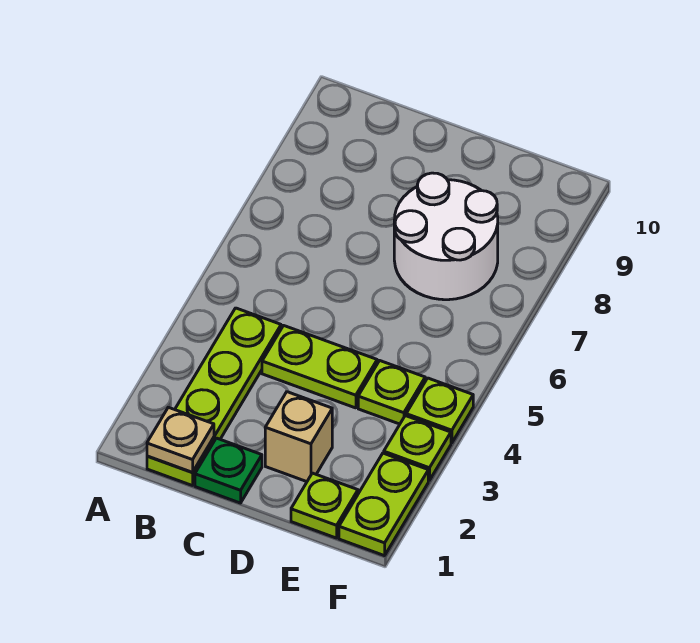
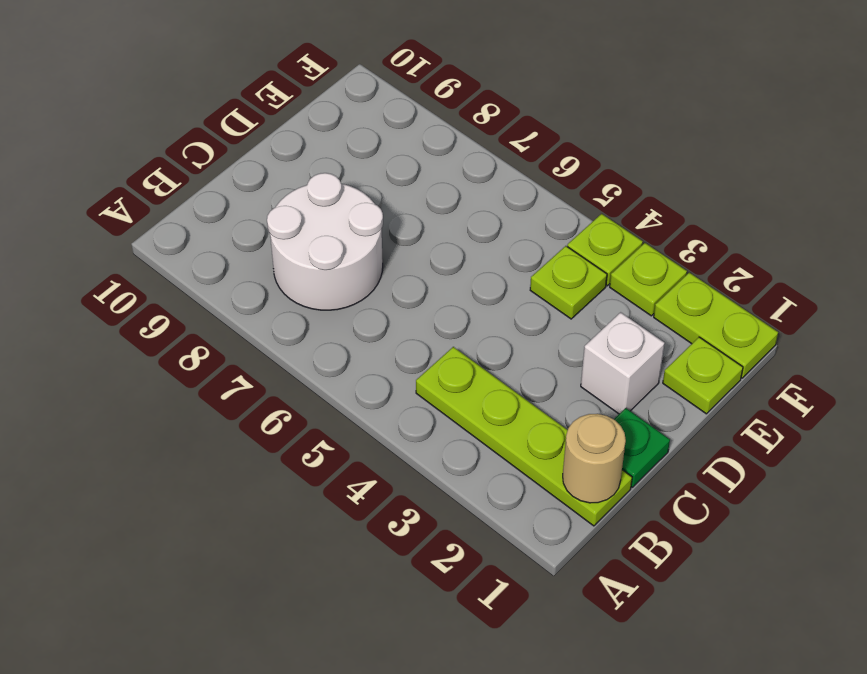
tan plate B1 level 2 -> tan round brick B1 level 2
lime plate C4:D4 level 1 -> none
tan brick D2 level 1 -> white brick D2 level 1
white round brick D7:E8 level 1 -> white round brick B7:C8 level 1

